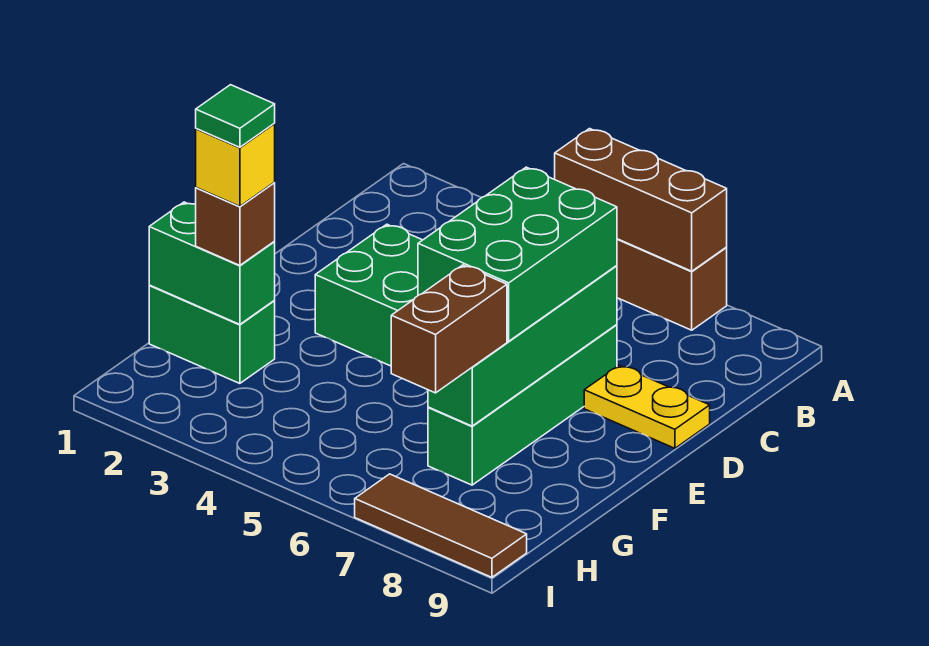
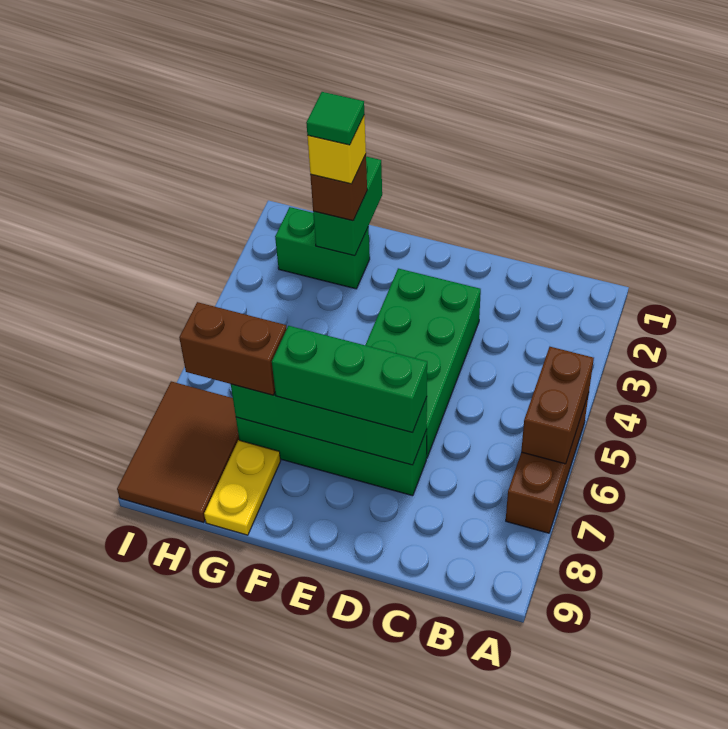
brown brick A5:A7 level 2 -> brown brick A5:A6 level 2
green brick D6:F7 level 3 -> green brick D7:F7 level 3
yellow plate D8:D9 level 1 -> yellow plate G8:G9 level 1
green brick G1:G2 level 1 -> green brick G2:H2 level 1
brown tile I7:I9 level 1 -> brown tile H7:I9 level 1

